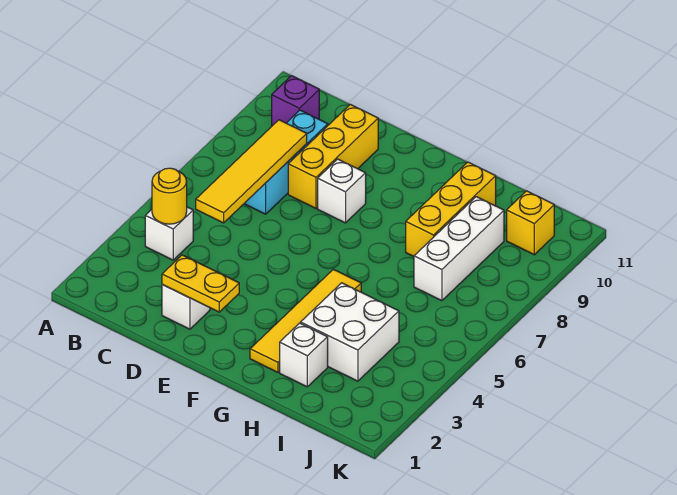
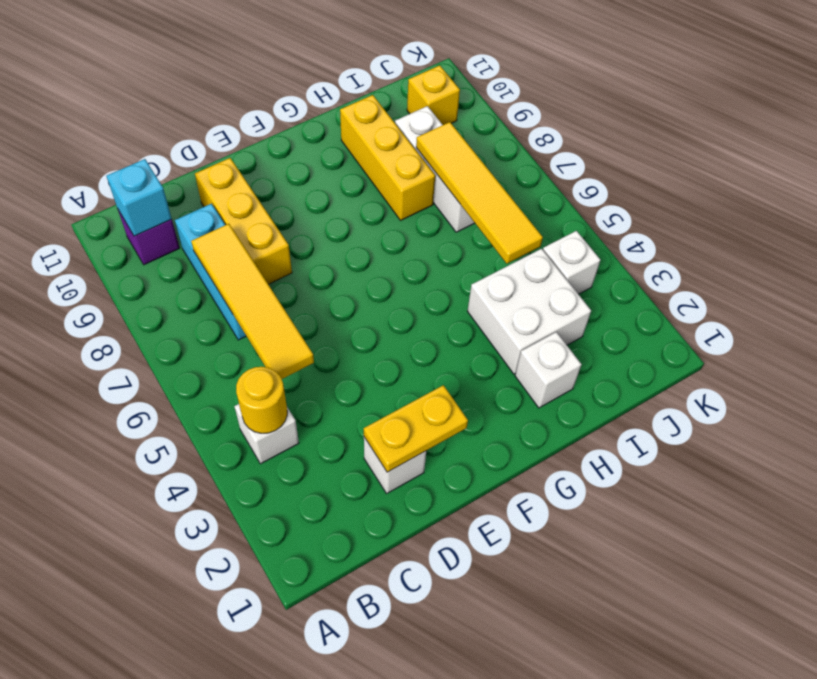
none -> cyan brick B10 level 2
white brick E8 level 1 -> white brick J4 level 1
yellow tile G2:G5 level 1 -> yellow tile I5:I8 level 2

